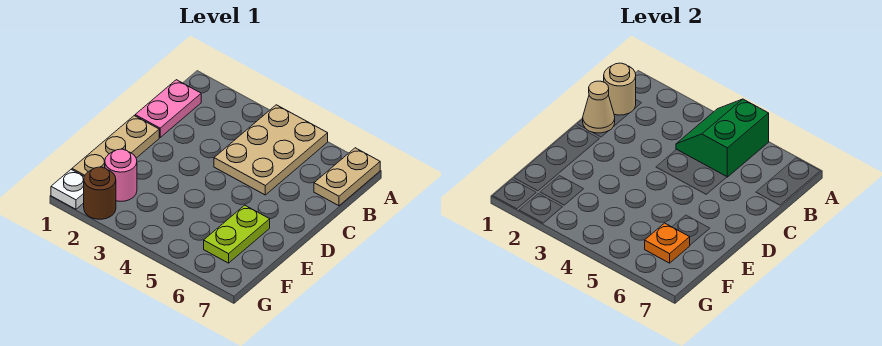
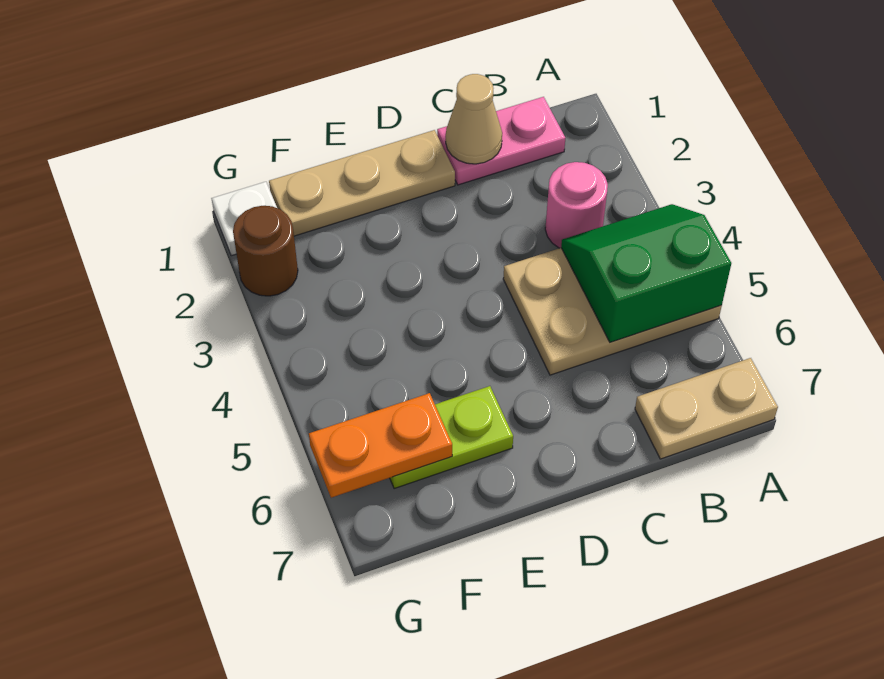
tan round brick B1 level 2 -> none
pink round brick F2 level 1 -> pink round brick B3 level 1
orange plate F6 level 2 -> orange plate F6:G6 level 2

